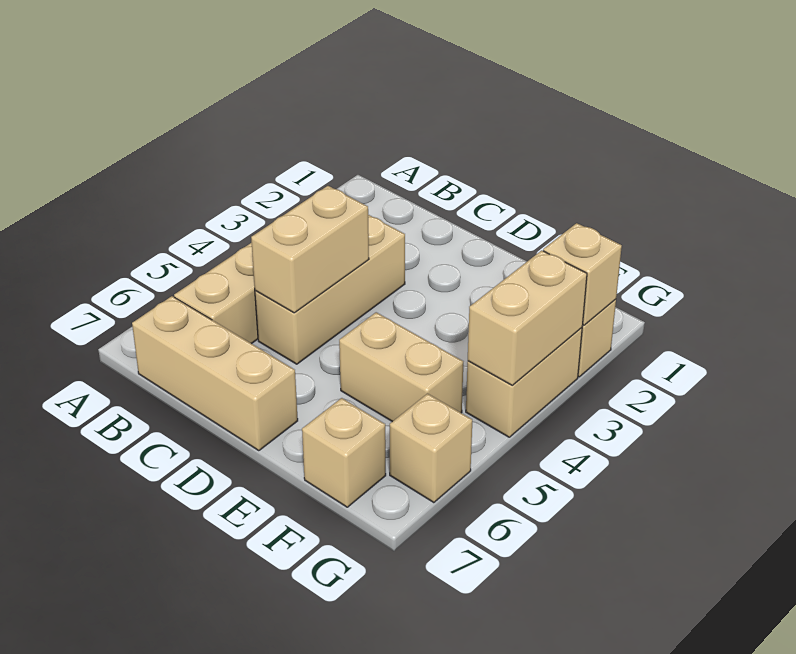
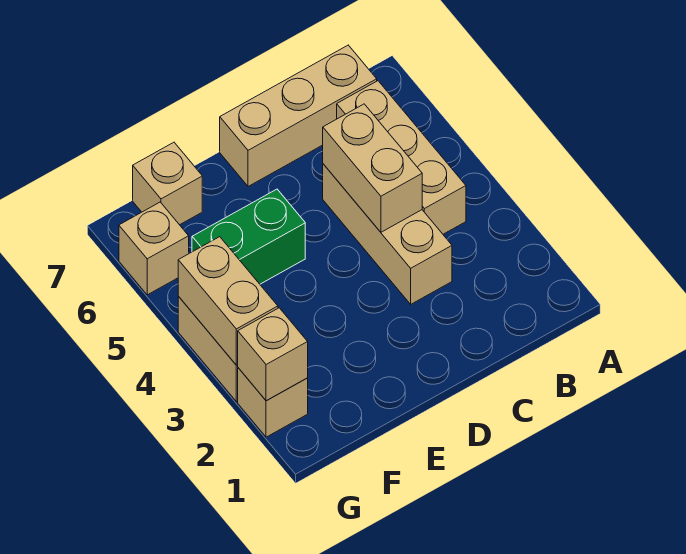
tan brick E5:F5 level 1 -> green brick E5:F5 level 1

